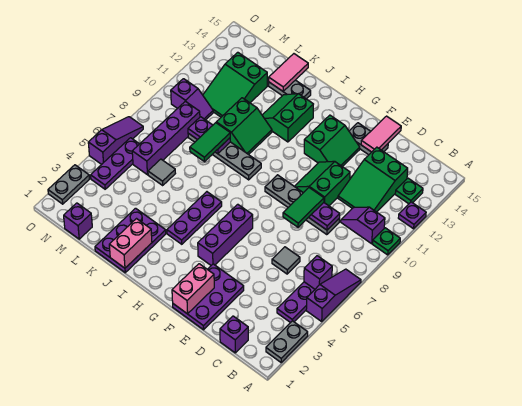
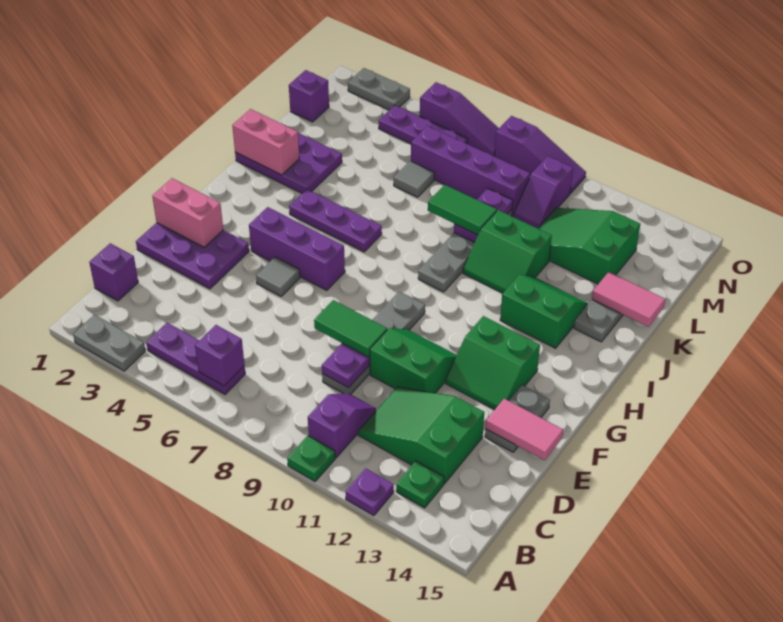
purple slope A5:A7 level 1 top 5 -> purple slope O8:O10 level 1 top 8
grey tile D6 level 1 -> grey tile F5 level 1

